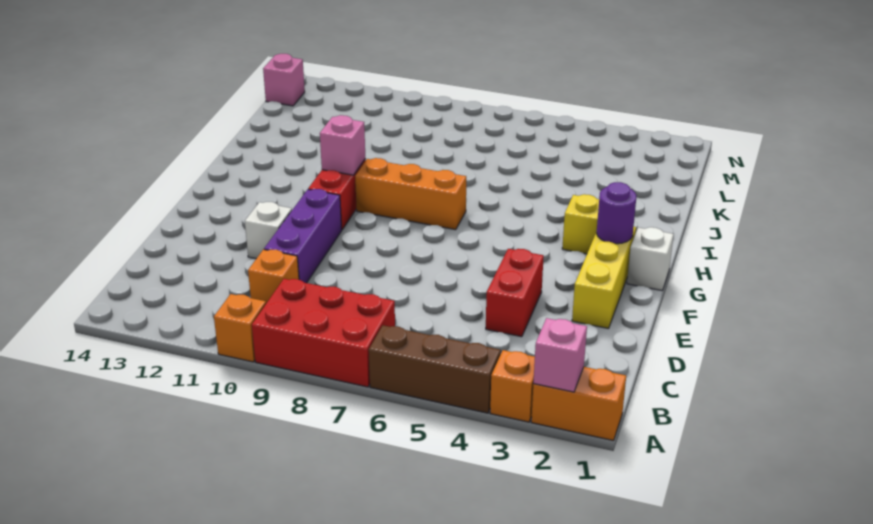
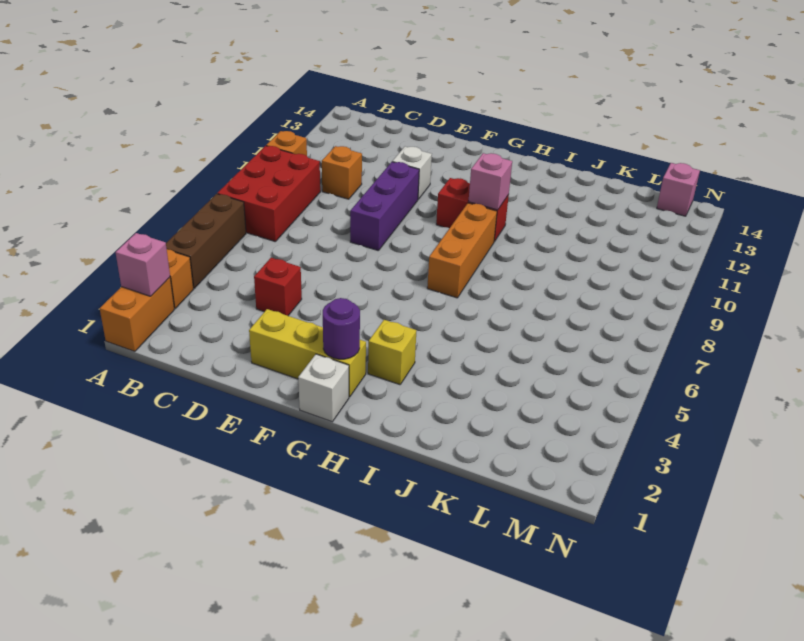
red brick D4:E4 level 1 -> red brick D4 level 1
purple brick D10:F10 level 1 -> purple brick E8:E10 level 1

